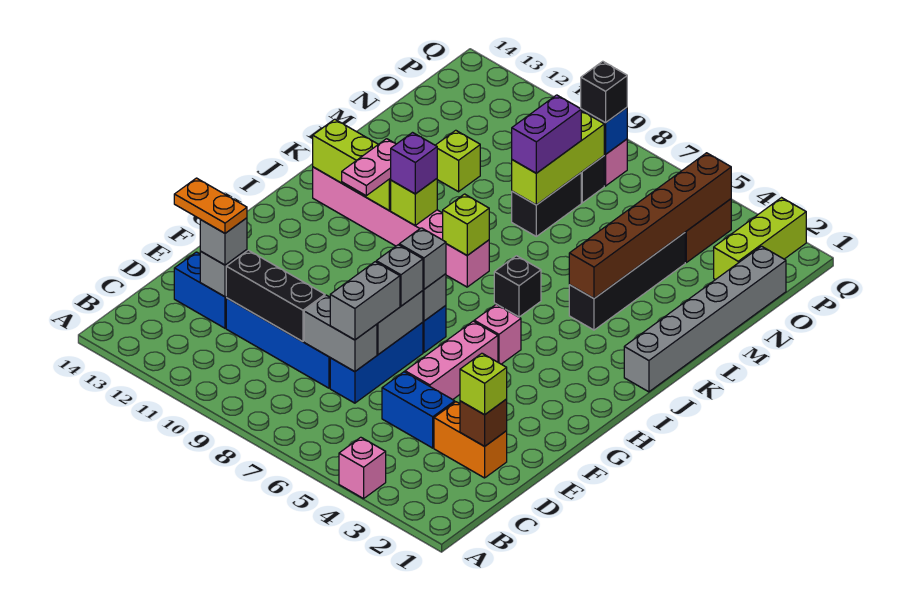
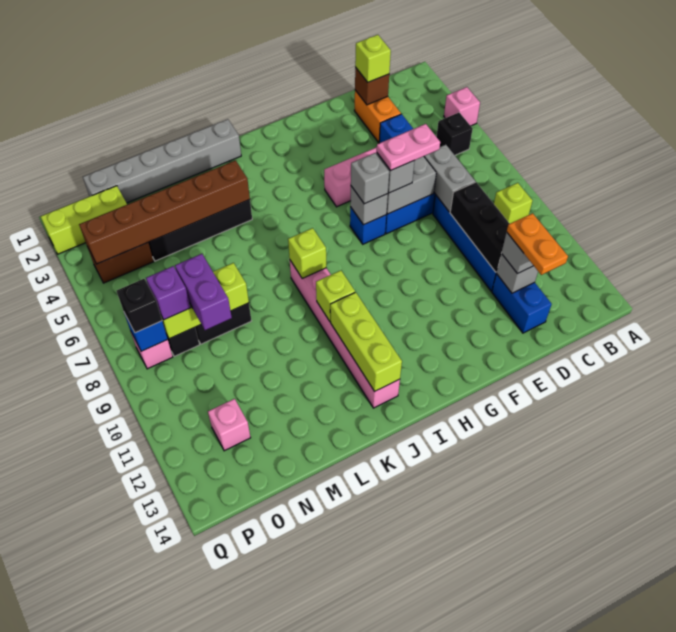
grey brick D7:E7 level 3 -> none
pink brick H5 level 1 -> pink brick O12 level 1
pink plate I11:J11 level 3 -> pink plate E7:F7 level 4
black brick J6 level 1 -> black brick B5 level 1
purple brick J10 level 3 -> purple brick O8 level 3
purple brick M8:N8 level 3 -> purple brick N8:N9 level 3
lime brick M11 level 1 -> lime brick B9 level 1

